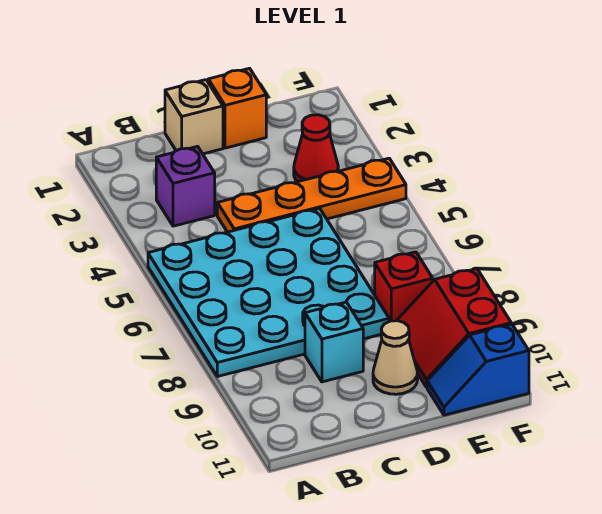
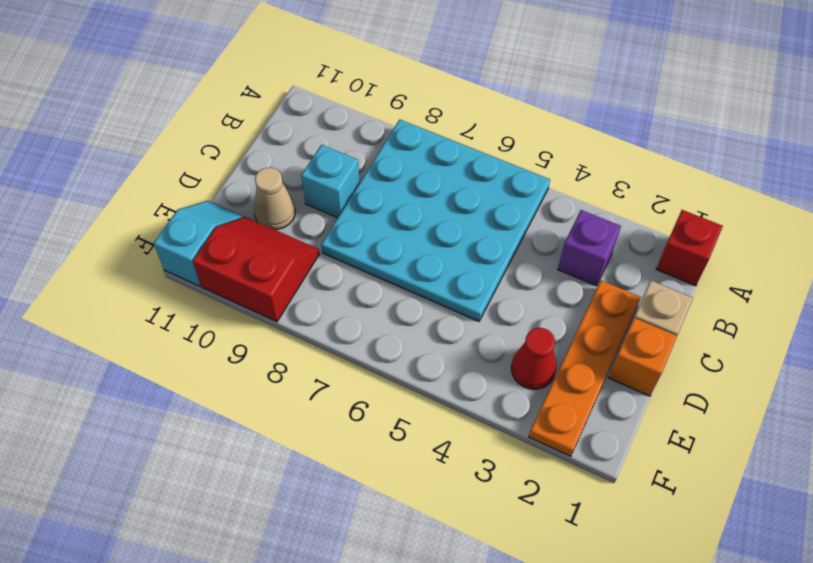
orange plate C4:F4 level 1 -> orange plate C2:F2 level 1
red brick E8 level 1 -> red brick A1 level 1
blue slope E11:F11 level 1 top F -> cyan slope E11:F11 level 1 top F

